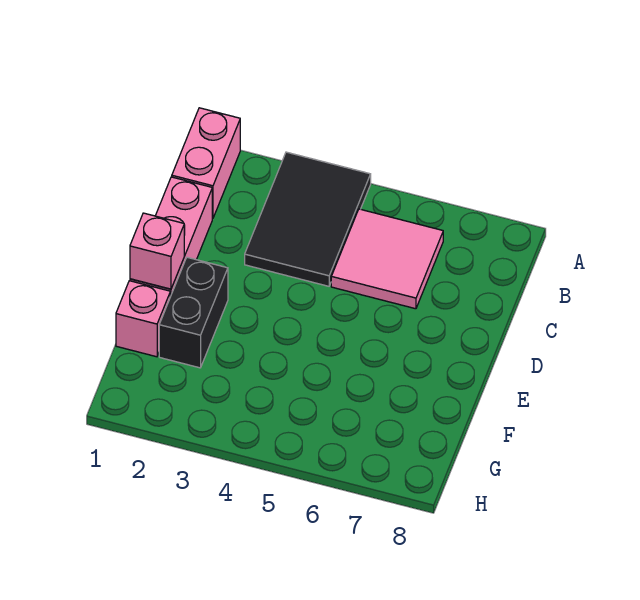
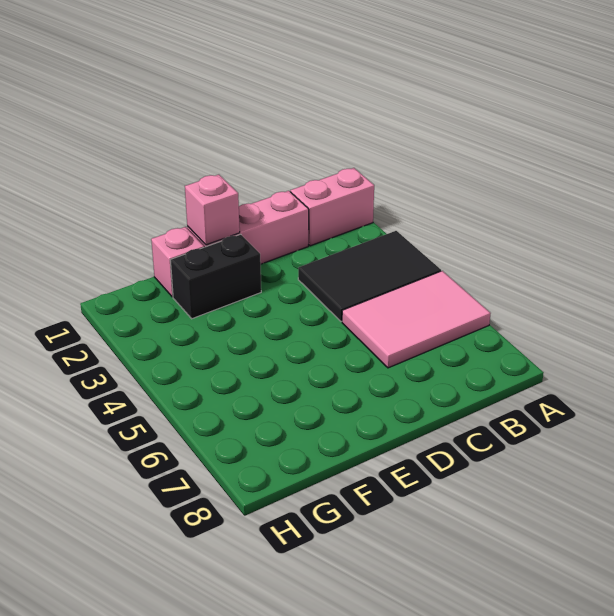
pink tile B5:C6 level 1 -> pink tile A5:C6 level 1

